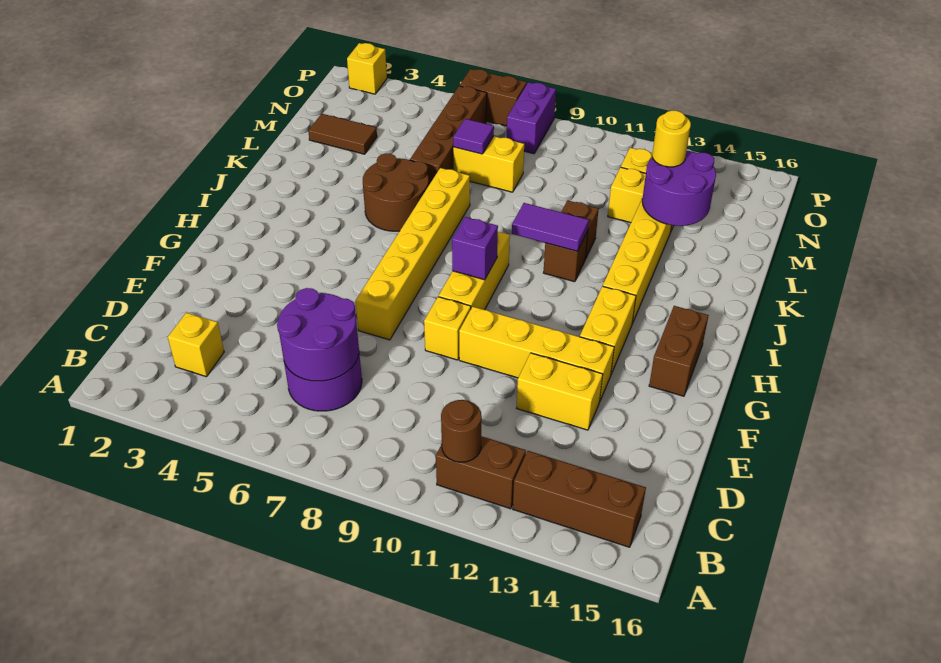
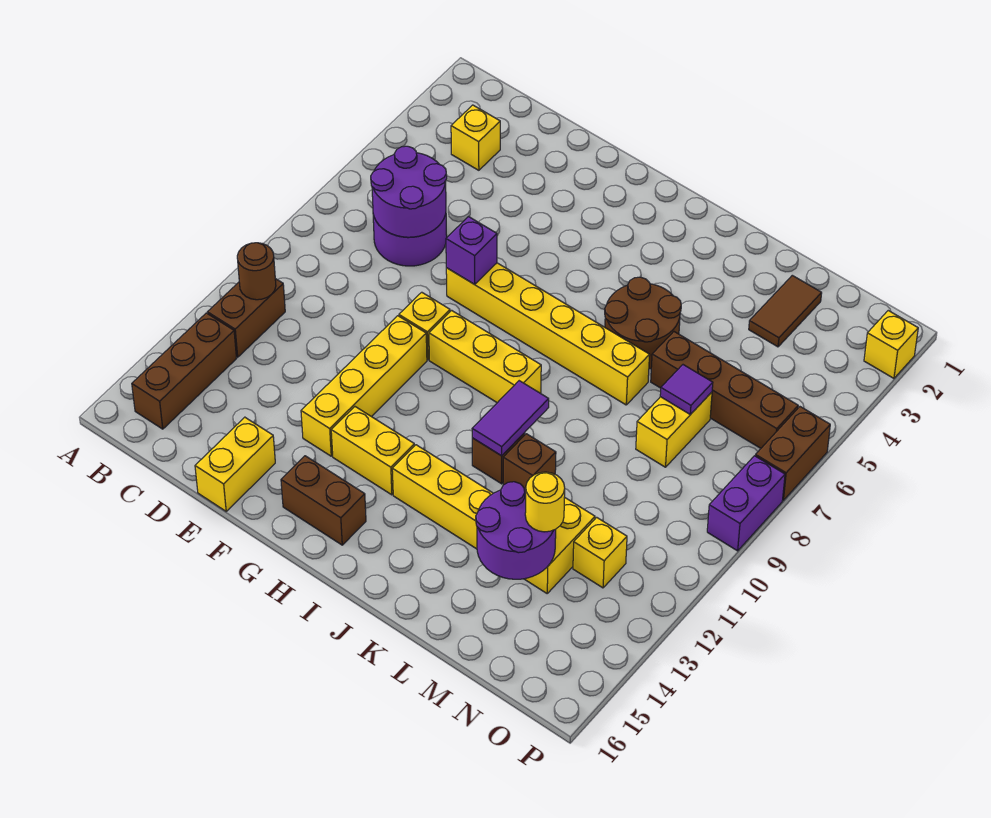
yellow brick E12:E13 level 1 -> yellow brick E15:E16 level 1
purple brick H9 level 2 -> purple brick F7 level 2
purple brick O8:P8 level 1 -> purple brick P8:P9 level 1

